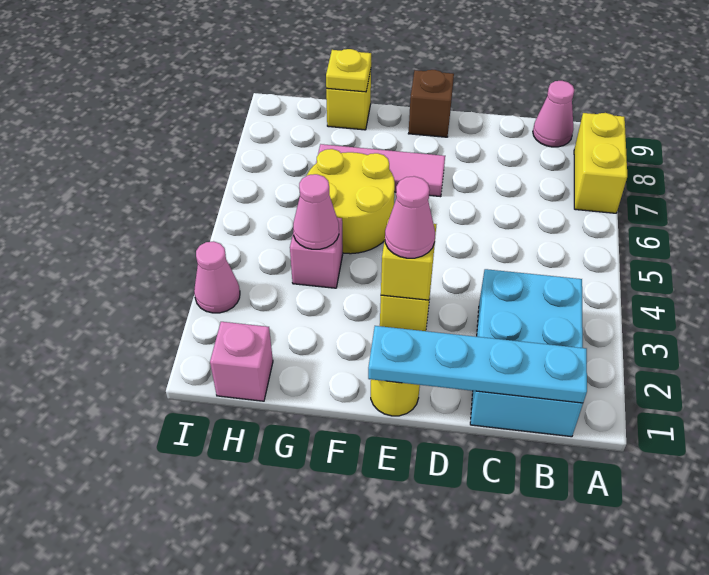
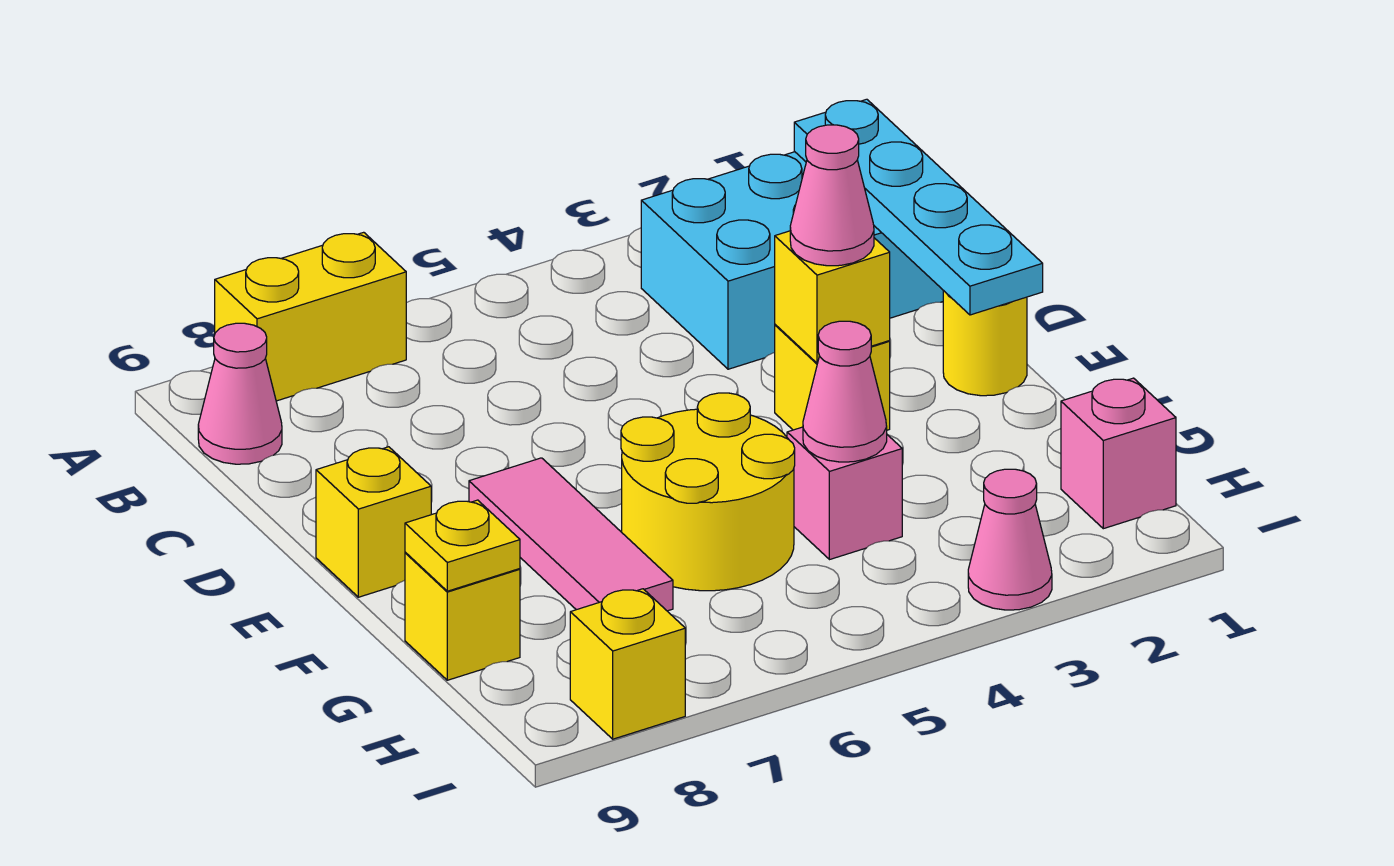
brown brick E9 level 1 -> yellow brick E9 level 1
none -> yellow brick I8 level 1

